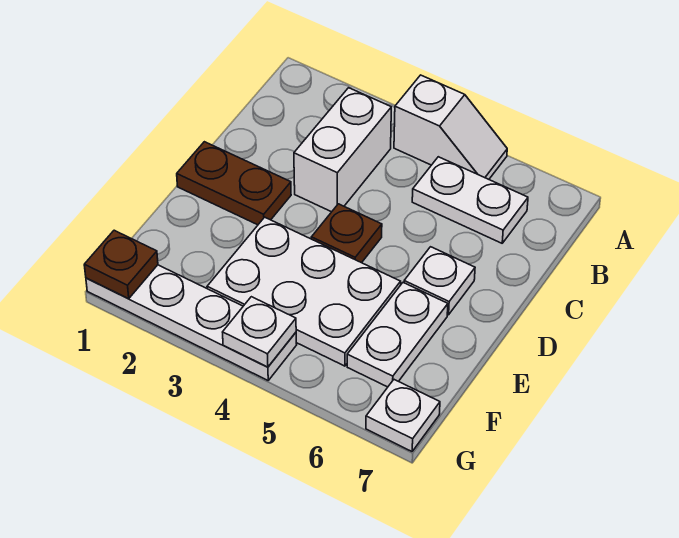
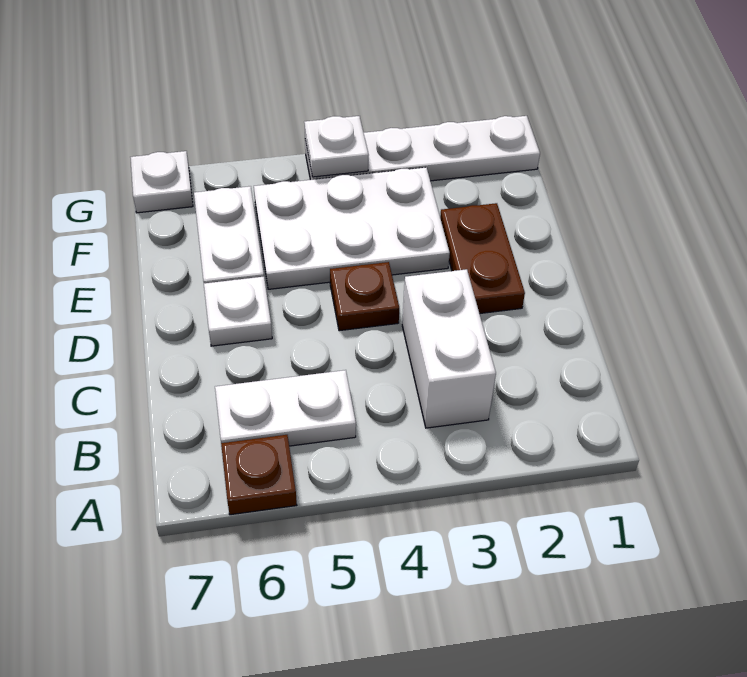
white slope A4:A5 level 1 top 4 -> none
brown plate D1:D2 level 1 -> brown plate D2:E2 level 1
brown plate G1 level 2 -> brown plate A6 level 1

